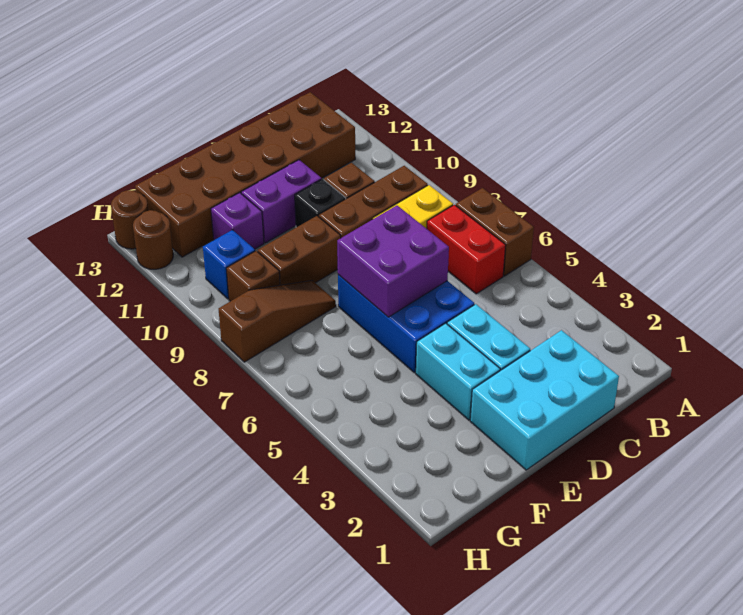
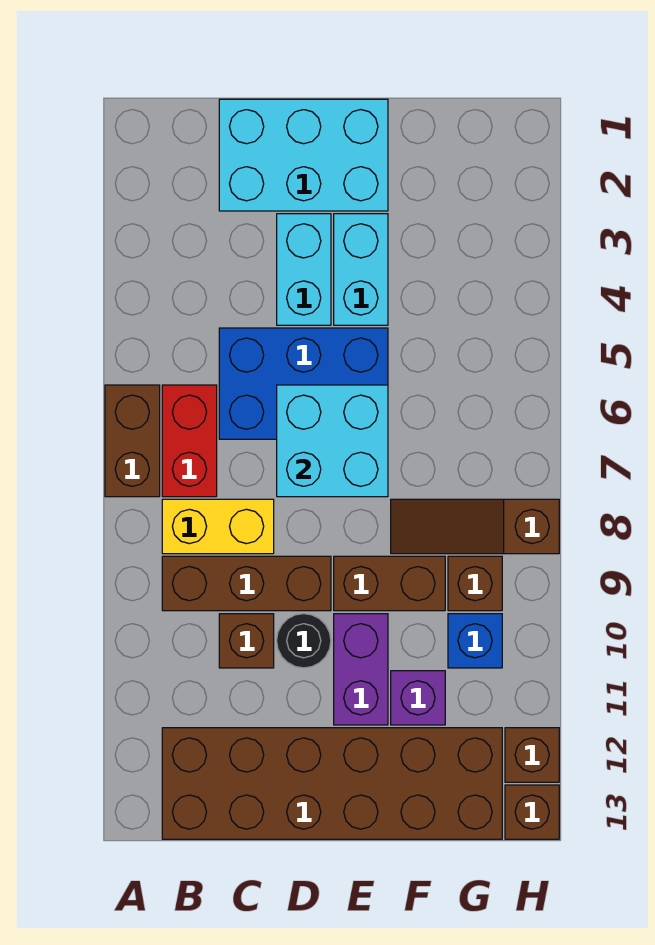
blue brick D5:E7 level 1 -> blue brick C5:E6 level 1
purple brick D6:E7 level 2 -> cyan brick D6:E7 level 2
black brick D10 level 1 -> black round brick D10 level 1
purple brick D11:E11 level 1 -> purple brick E10:E11 level 1
brown round brick H12 level 1 -> brown brick H12 level 1
brown round brick H13 level 1 -> brown brick H13 level 1

